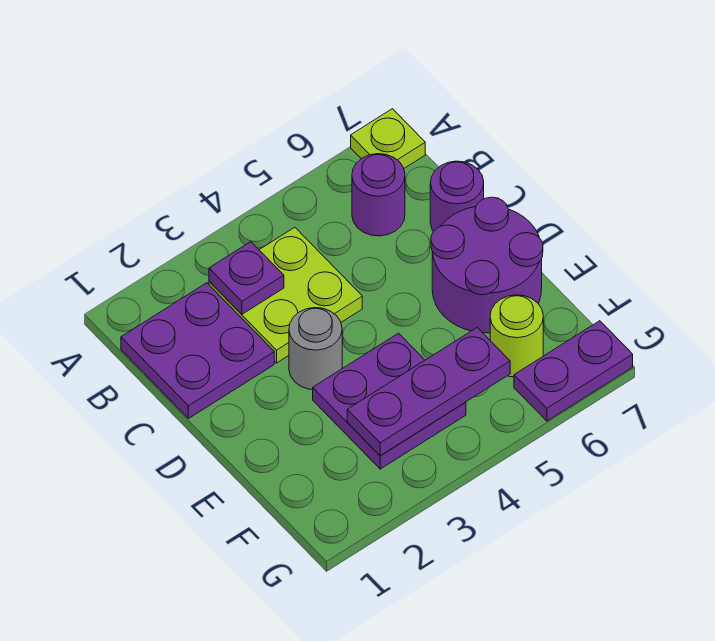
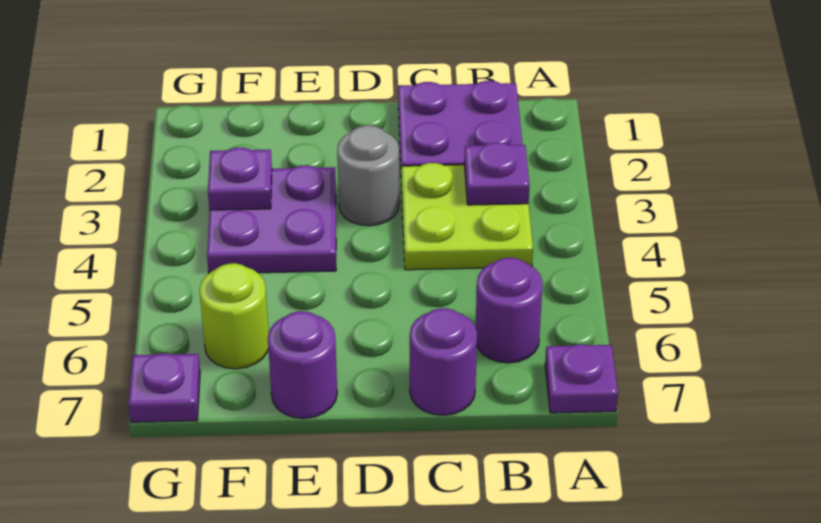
lime plate A7 level 1 -> purple plate A7 level 1
purple round brick D6:E7 level 1 -> purple round brick E7 level 1
purple plate F3:F5 level 2 -> purple plate F3 level 2
purple plate G6:G7 level 1 -> purple plate G7 level 1

